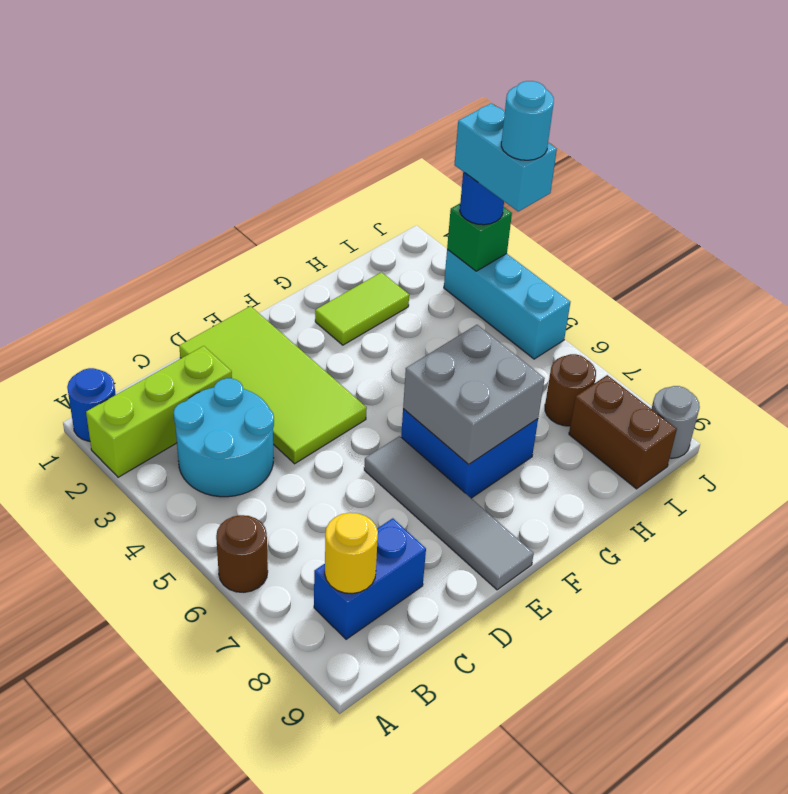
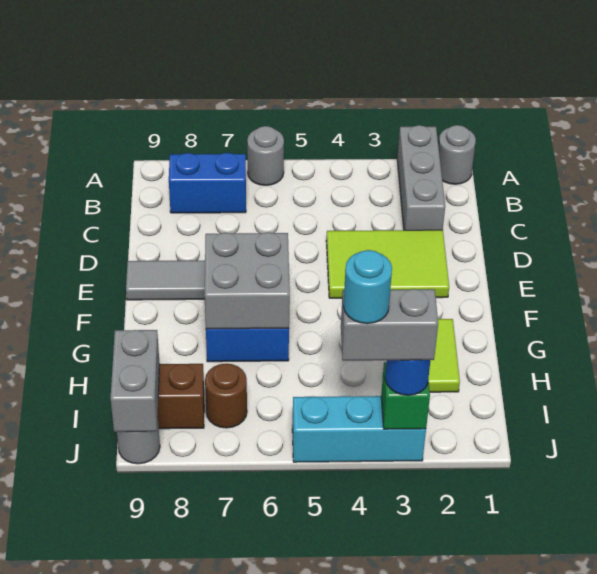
blue round brick A1 level 1 -> grey round brick A1 level 1
lime brick A2:C2 level 1 -> grey brick A2:C2 level 1
brown round brick A6 level 1 -> grey round brick A6 level 1
cyan round brick B3:C4 level 1 -> none
blue brick B8:C8 level 1 -> blue brick B7:B8 level 1
yellow round brick B8 level 2 -> none
lime tile D1:E4 level 1 -> lime tile D2:E4 level 1
none -> grey brick I9:J9 level 2
cyan brick J3:J4 level 4 -> grey brick J3:J4 level 4

